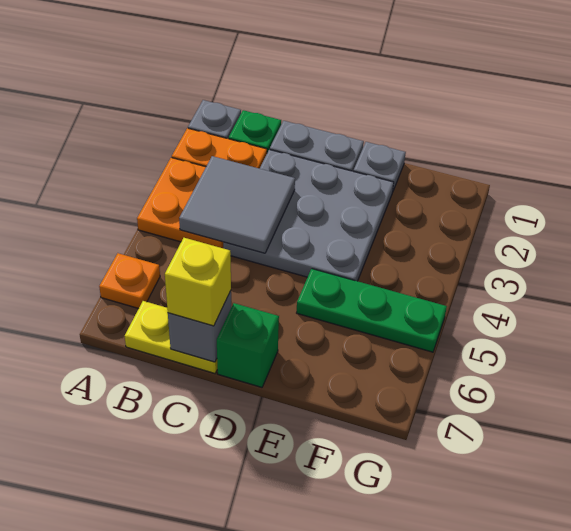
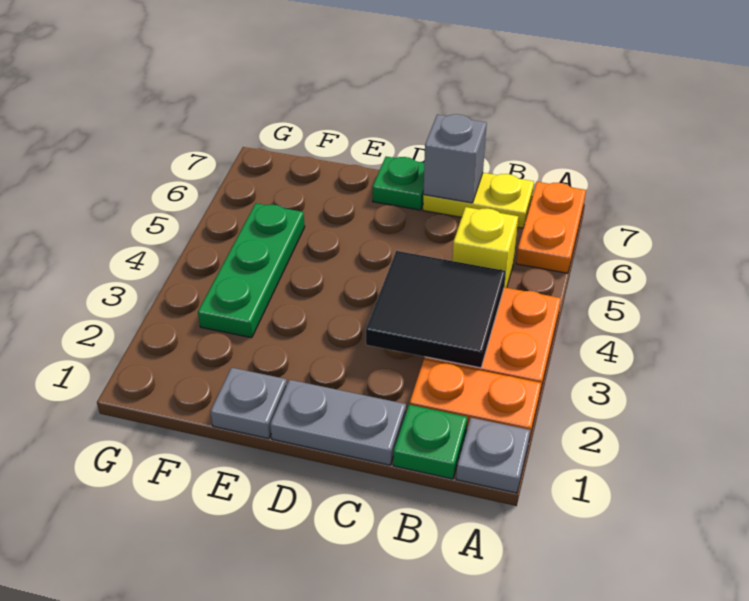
orange plate A6 level 1 -> orange plate A6:A7 level 1
grey tile B3:C4 level 2 -> black tile B3:C4 level 2
grey plate C2:E4 level 1 -> none
yellow brick C7 level 3 -> yellow brick B5 level 1
green brick D7 level 1 -> green plate D7 level 1
green plate E5:G5 level 1 -> green plate F3:F5 level 1

